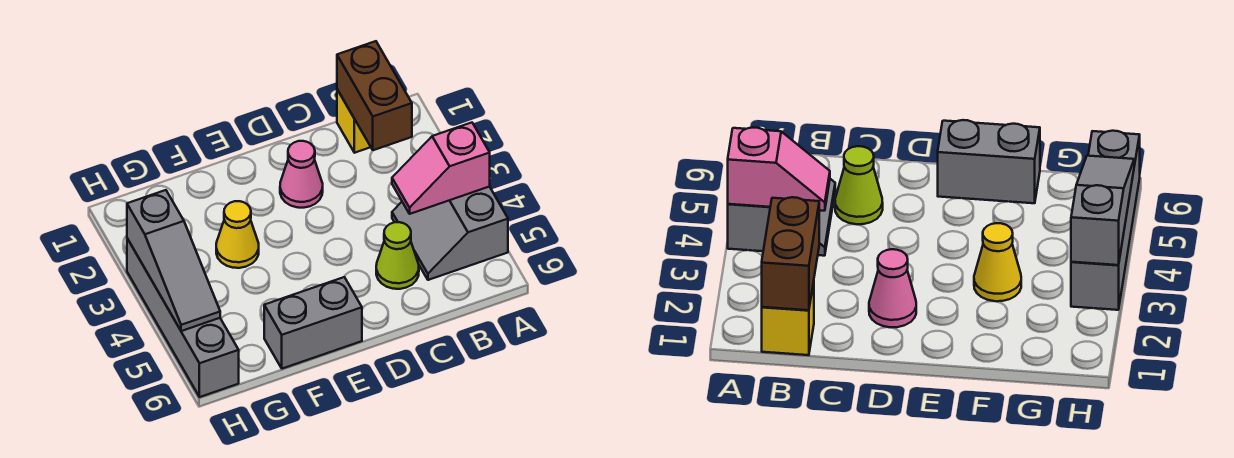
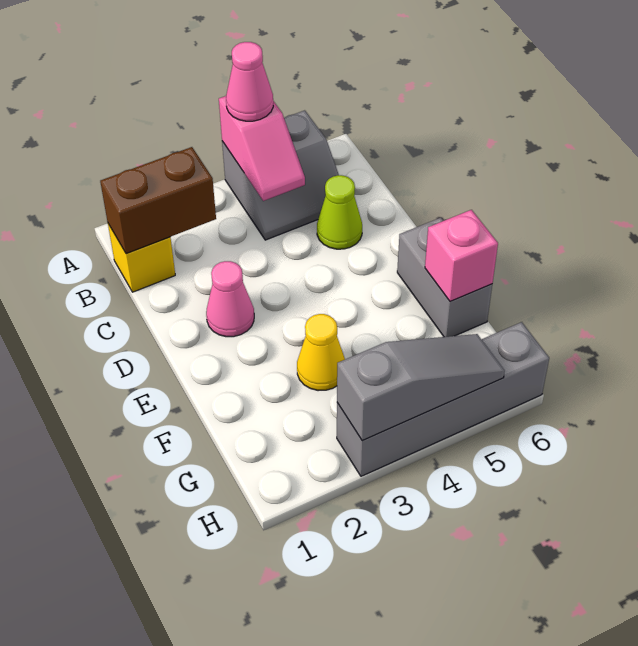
none -> pink cone A4 level 3
none -> pink brick F6 level 2

